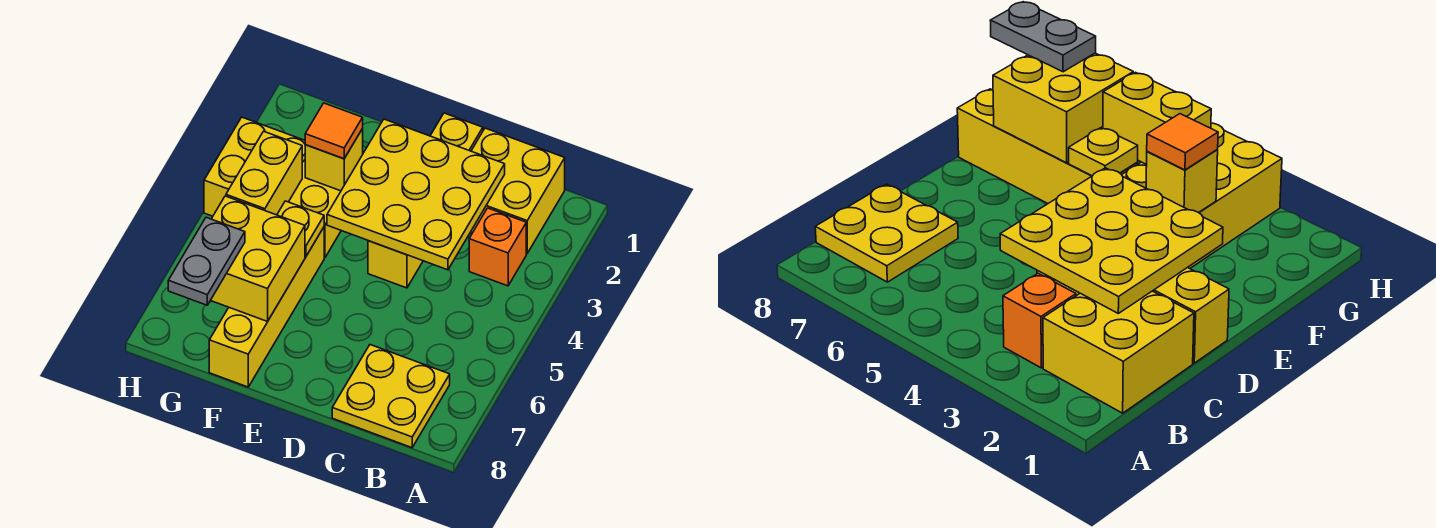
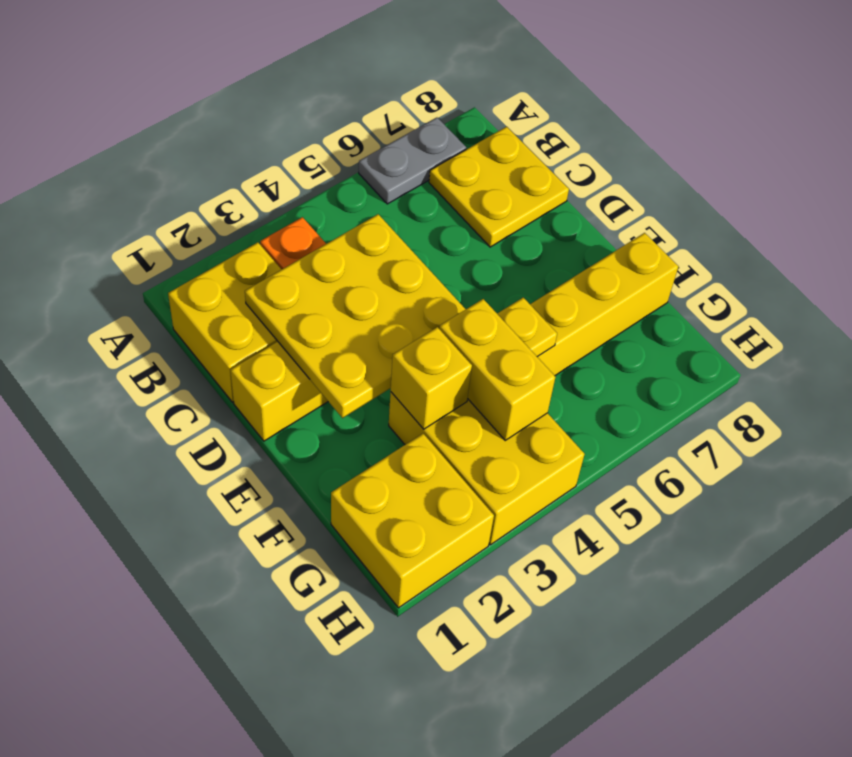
orange tile F3 level 3 -> none
yellow brick F6:G7 level 2 -> yellow brick G1:H2 level 1
yellow brick G4:G5 level 2 -> yellow brick F4:G4 level 2
grey plate G7:G8 level 3 -> grey plate A6:A7 level 1

